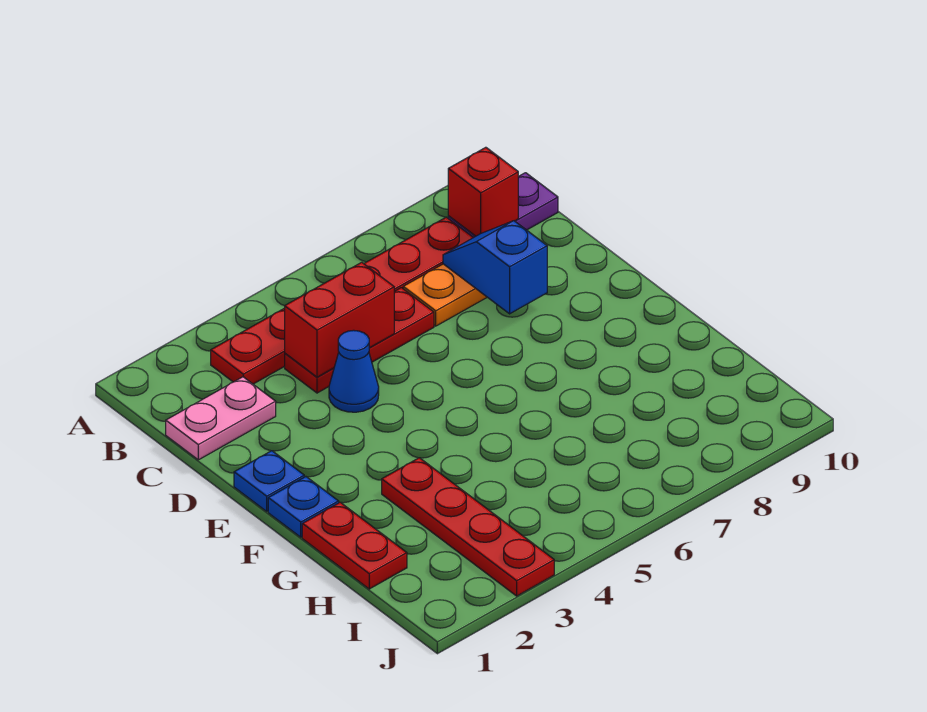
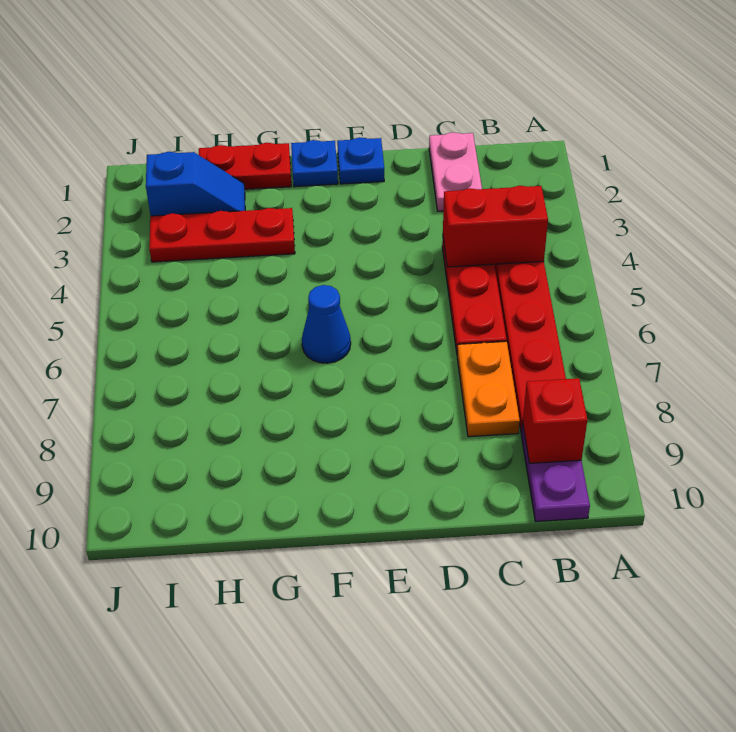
red brick C4:C5 level 2 -> red brick B4:C4 level 2
blue slope C8:D8 level 2 top D -> blue slope H2:I2 level 1 top I
blue cone D4 level 1 -> blue cone F6 level 1
red plate G3:J3 level 1 -> red plate G3:I3 level 1

